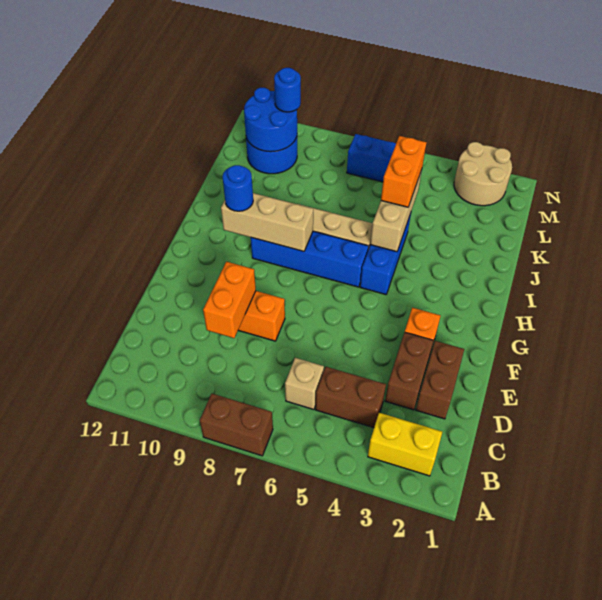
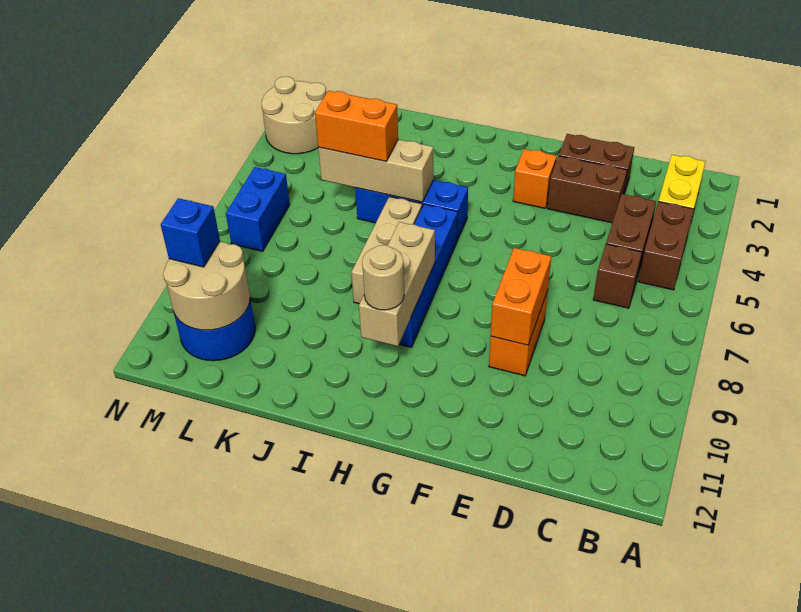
brown brick A7:A8 level 1 -> brown brick B4:B5 level 1
tan brick C6 level 1 -> brown brick C6 level 1
orange brick D9:E9 level 2 -> orange brick E8:E9 level 2
blue round brick H10 level 3 -> tan round brick H10 level 3
blue round brick L10:M11 level 2 -> tan round brick L10:M11 level 2
blue round brick M10 level 3 -> blue brick M10 level 3

